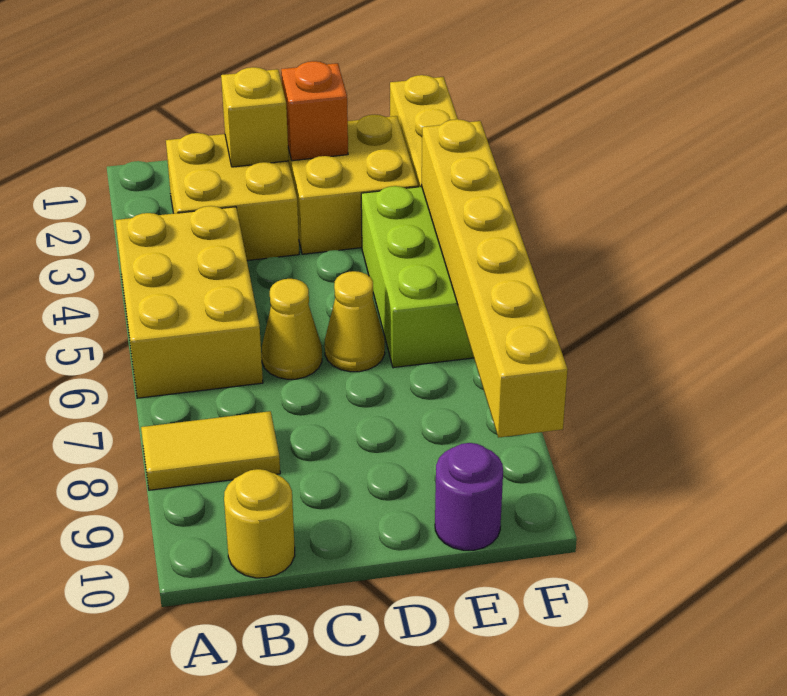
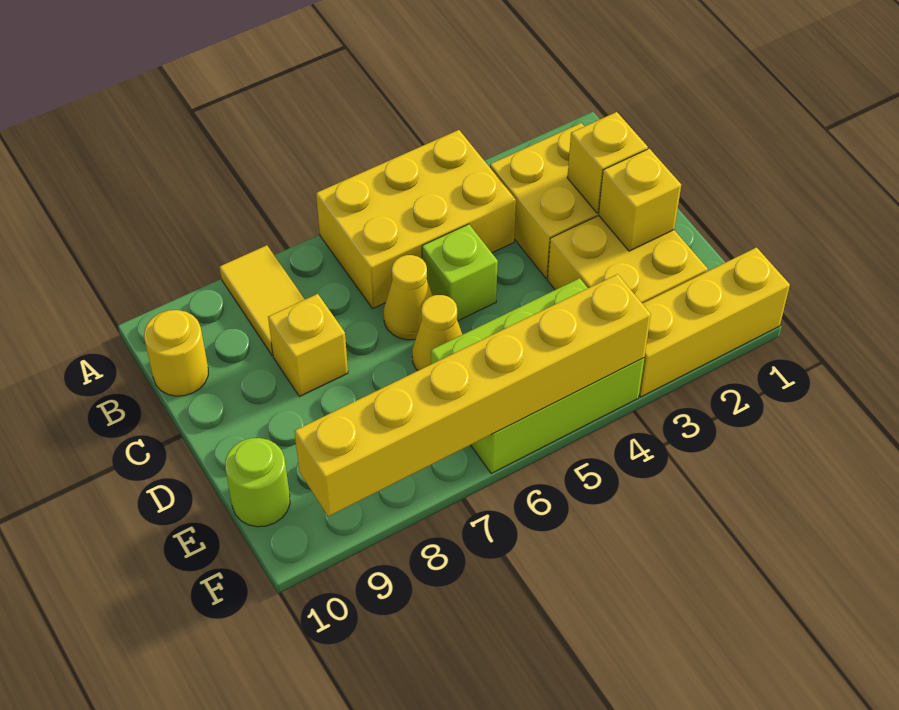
none -> lime brick C5 level 1
none -> yellow brick C8 level 1
orange brick D2 level 2 -> yellow brick D2 level 2
purple round brick E10 level 1 -> lime round brick E10 level 1

